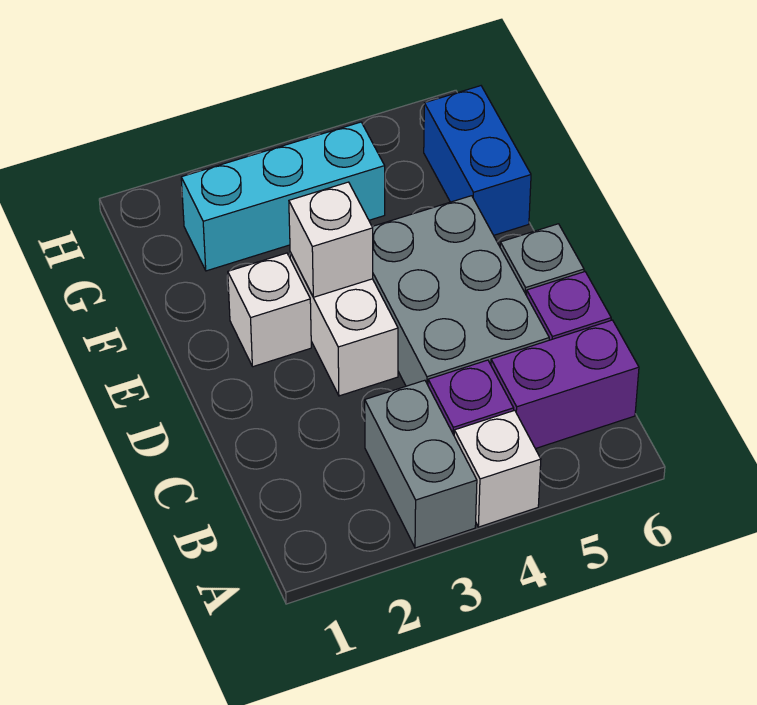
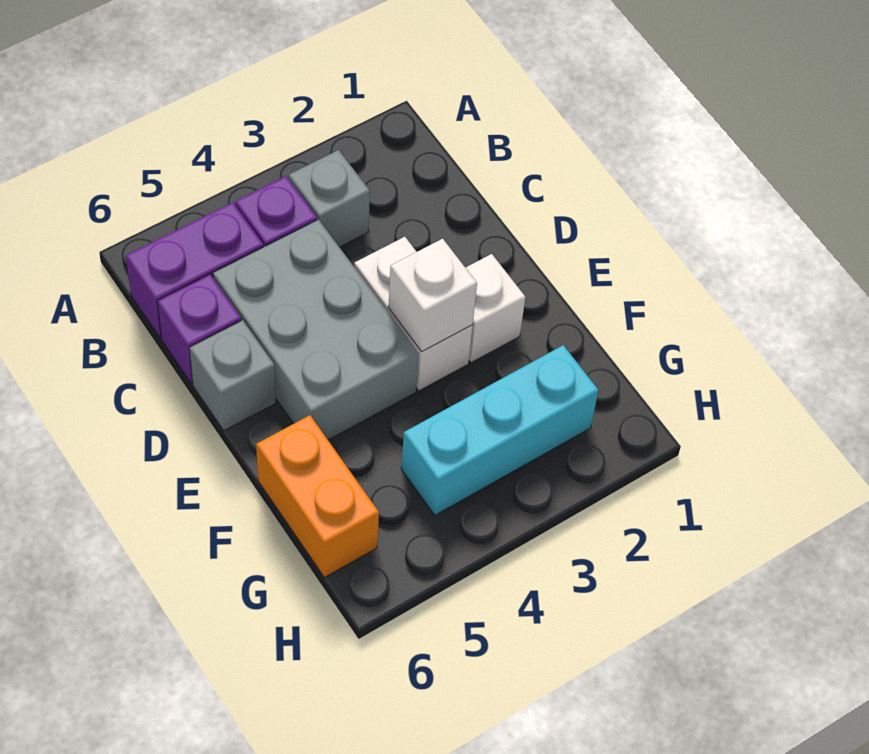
grey brick A3:B3 level 1 -> grey brick B3 level 1
white brick A4 level 1 -> none
blue brick F6:G6 level 1 -> orange brick F6:G6 level 1

